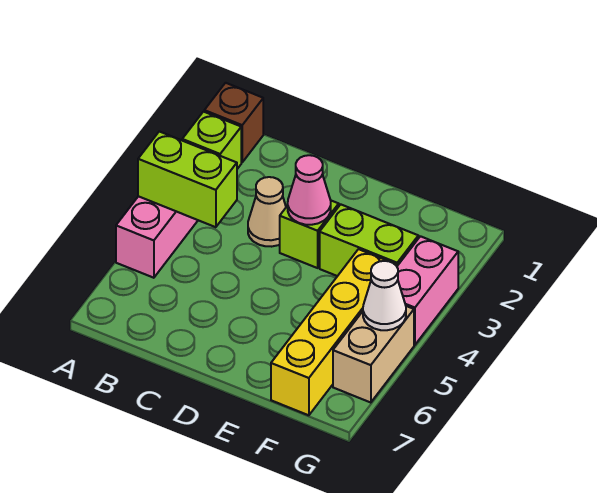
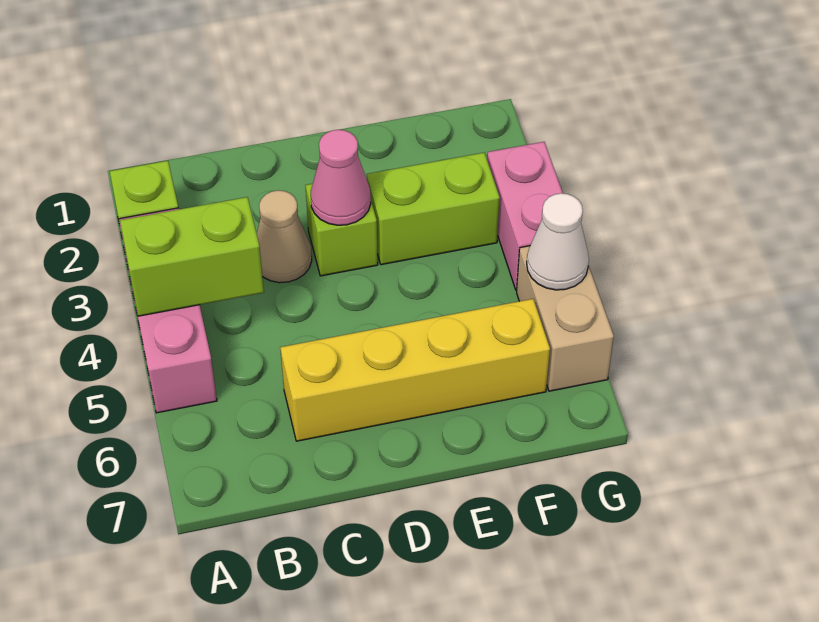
brown brick A1 level 1 -> none
yellow brick F4:F7 level 1 -> yellow brick C6:F6 level 1

